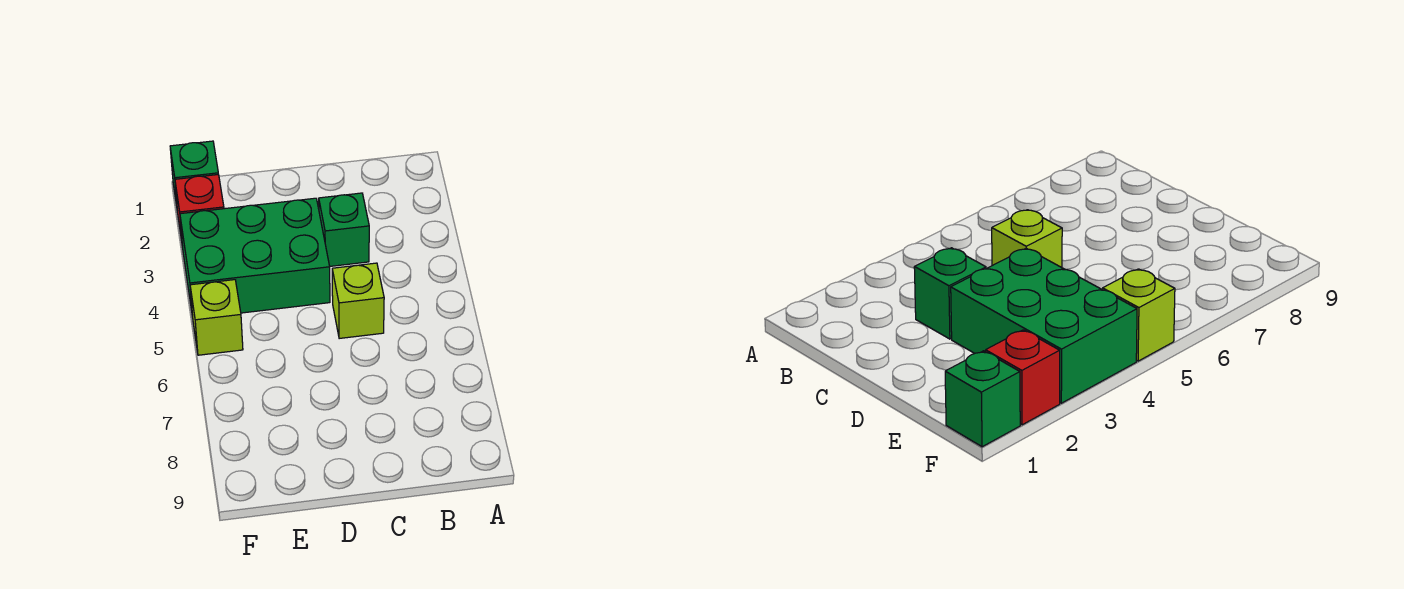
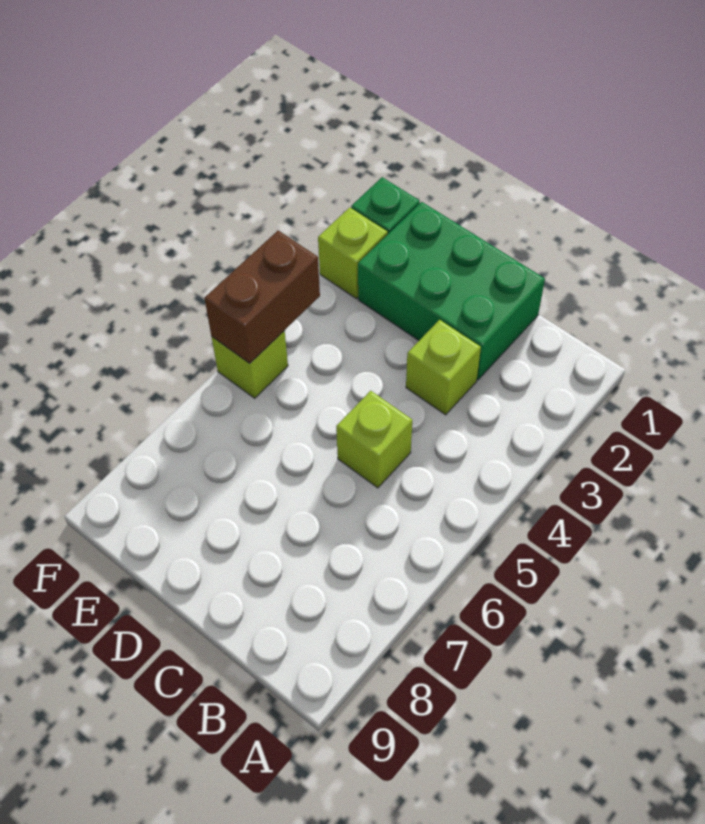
green brick C3 level 1 -> lime brick C3 level 1
green brick D3:F4 level 1 -> green brick C1:E2 level 1
red brick F2 level 1 -> lime brick F2 level 1
none -> brown brick F4:F5 level 2

